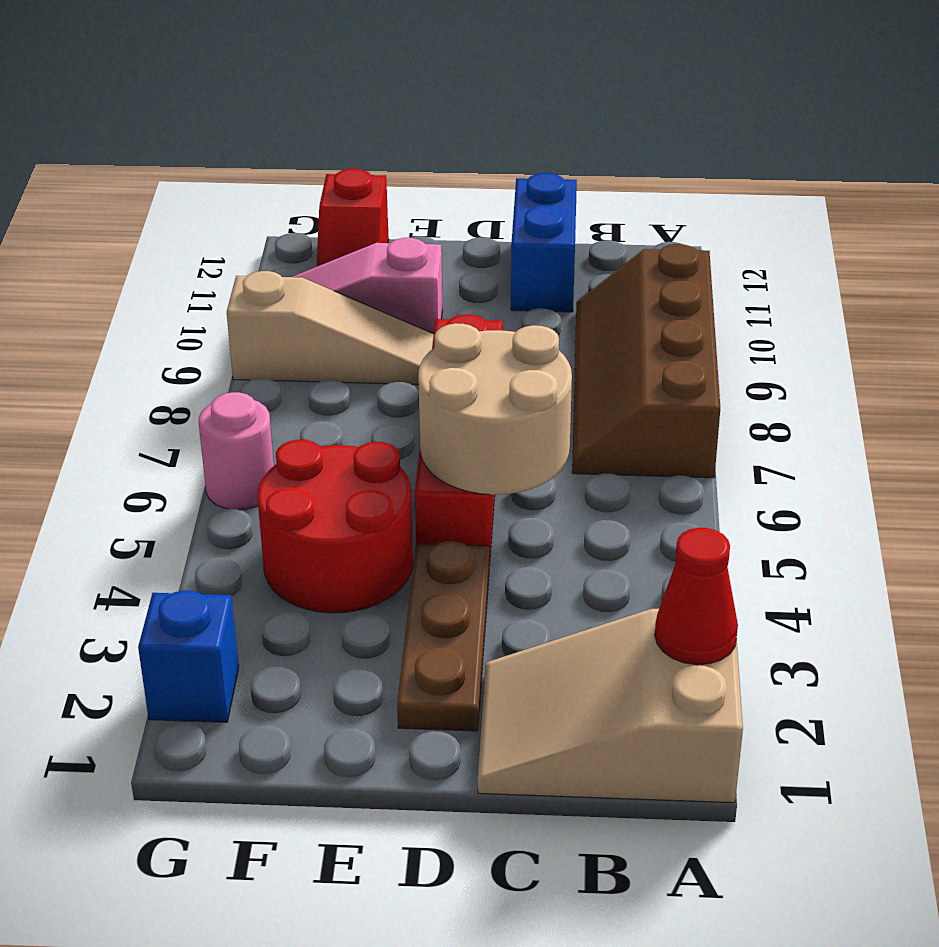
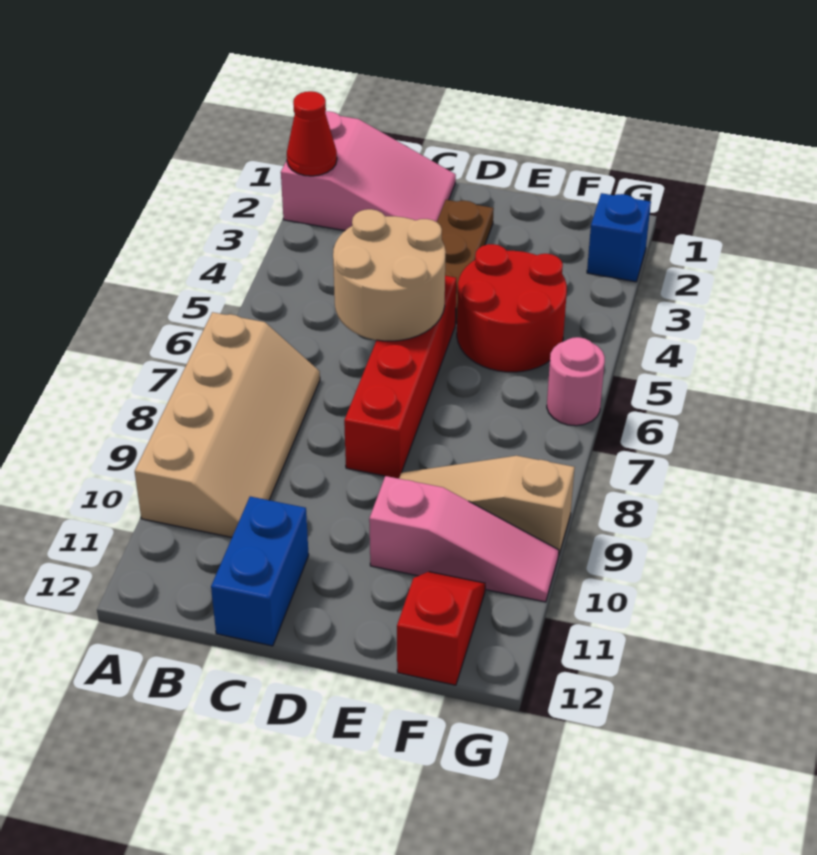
tan slope A1:C2 level 1 top A -> pink slope A1:C2 level 1 top A
brown slope A7:B10 level 1 top A -> tan slope A7:B10 level 1 top A

